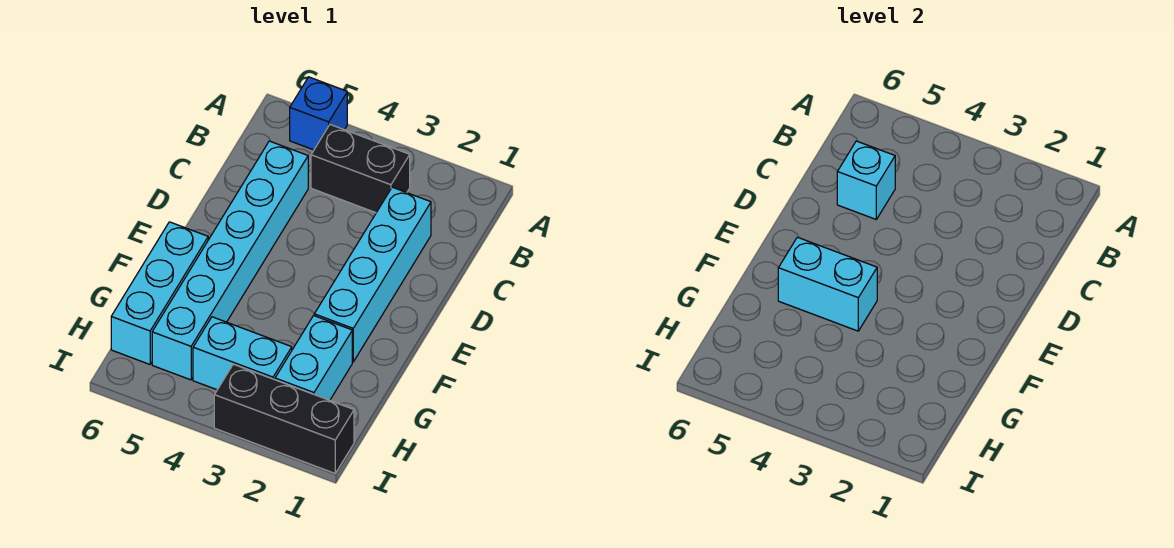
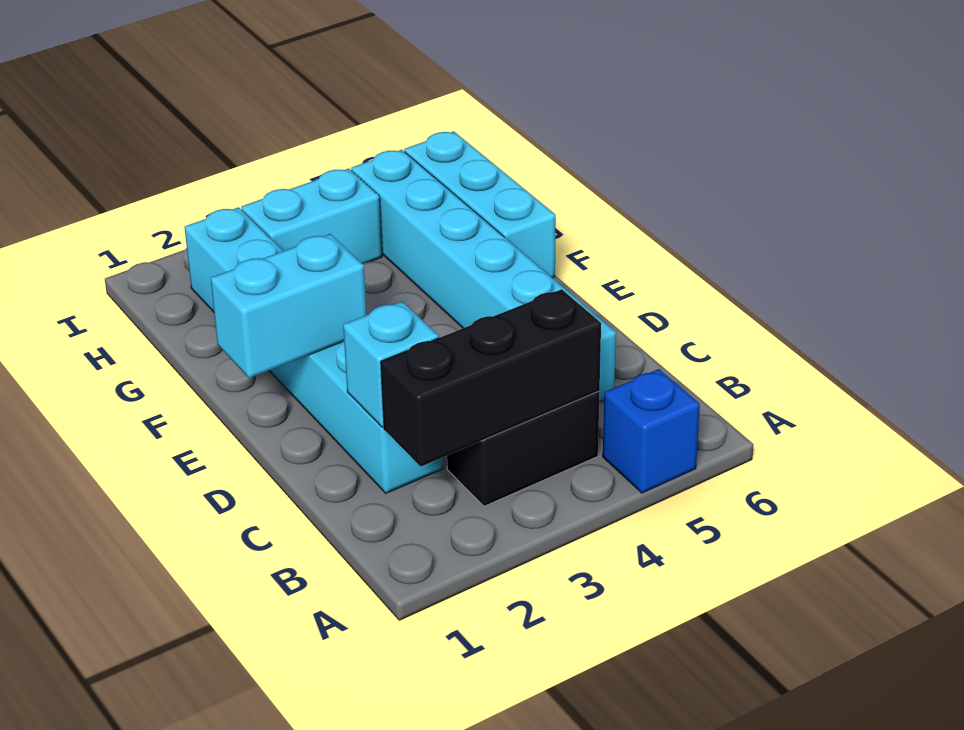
cyan brick C5 level 2 -> cyan brick C2 level 2
cyan brick F4:F5 level 2 -> cyan brick E1:E2 level 2
black brick I1:I3 level 1 -> black brick B2:B4 level 2

